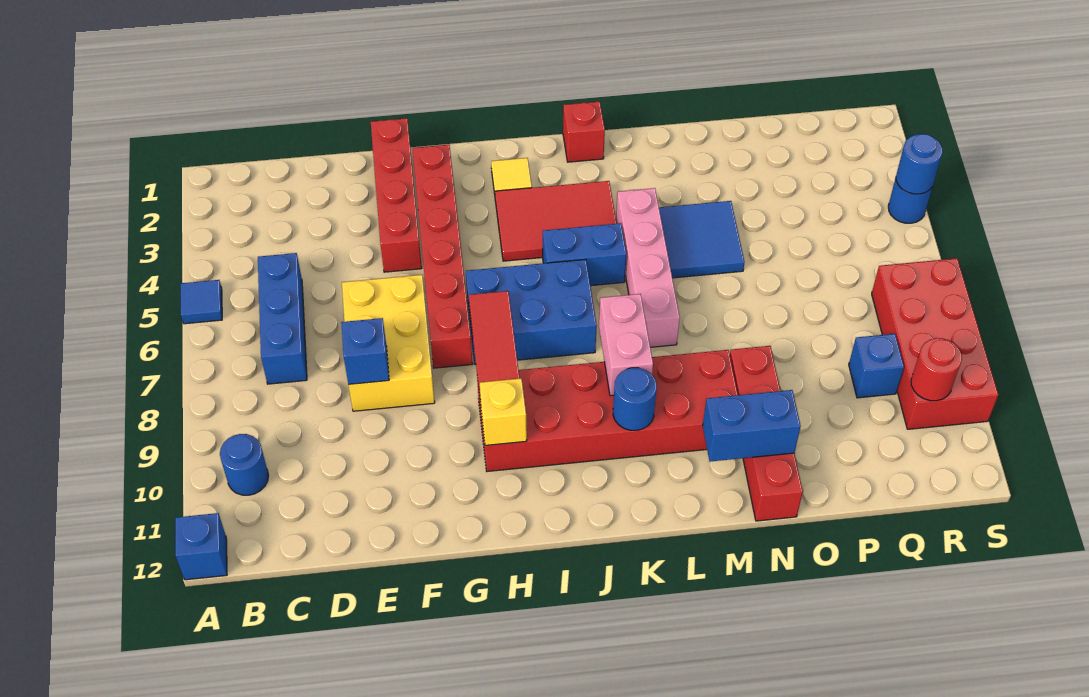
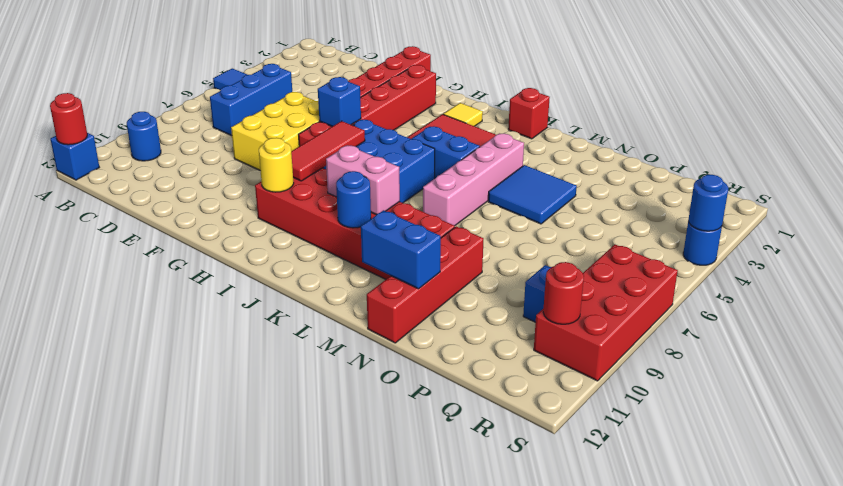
none -> red round brick A12 level 2
blue brick E8 level 2 -> blue brick G6 level 2
yellow brick H10 level 2 -> yellow round brick H10 level 2
pink brick K8:K9 level 2 -> pink brick J9:K9 level 2

